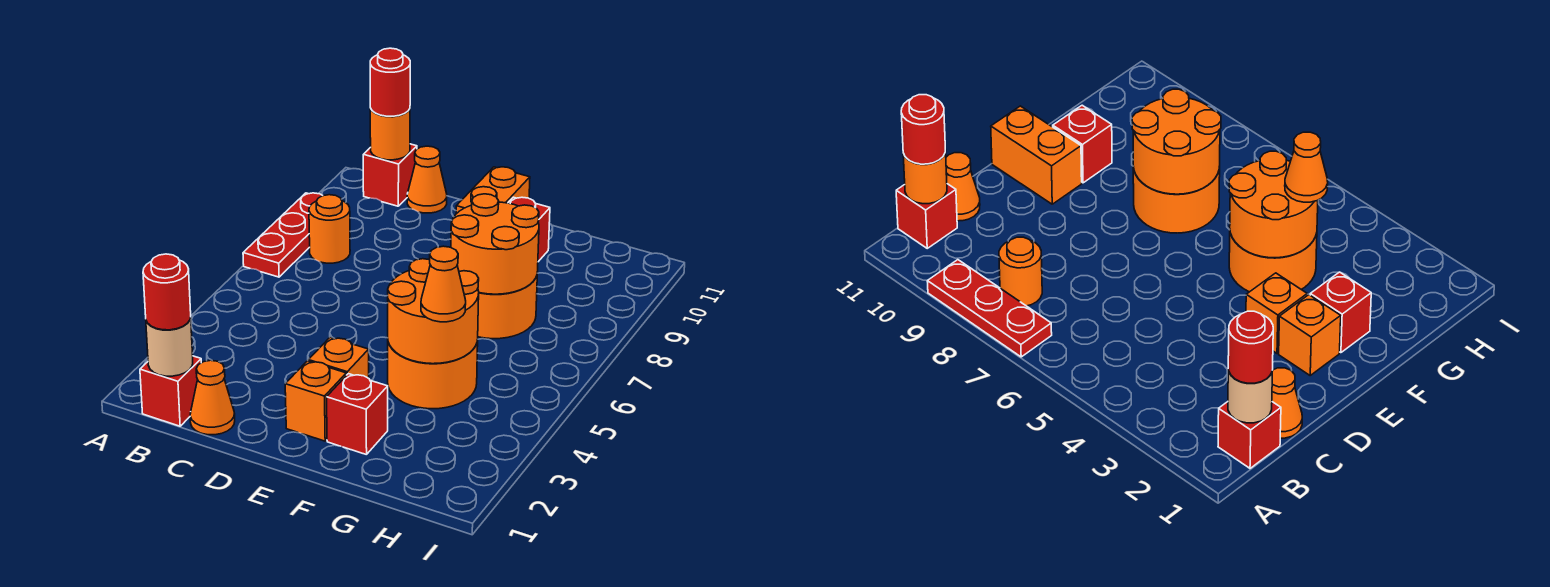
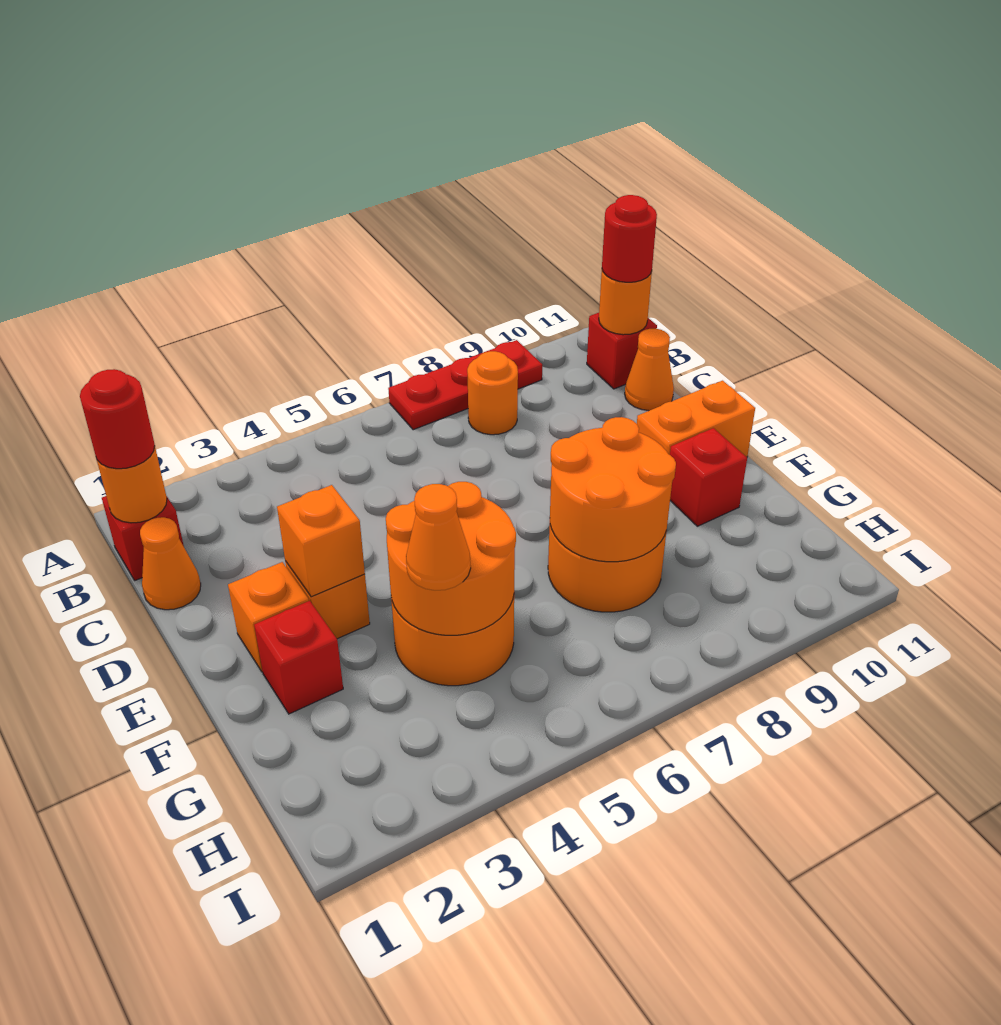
tan round brick B1 level 2 -> orange round brick B1 level 2
none -> orange brick E3 level 2

